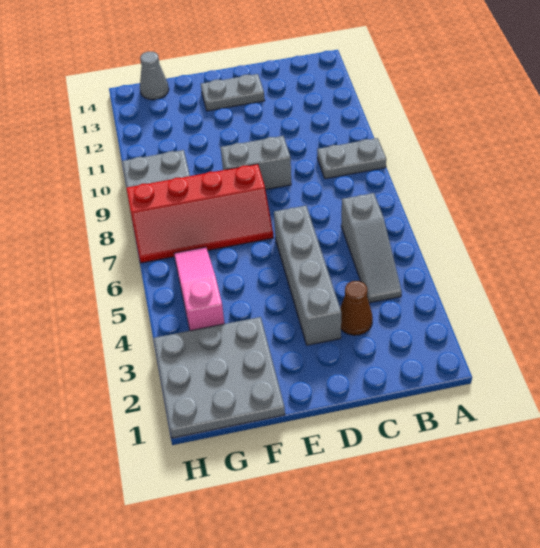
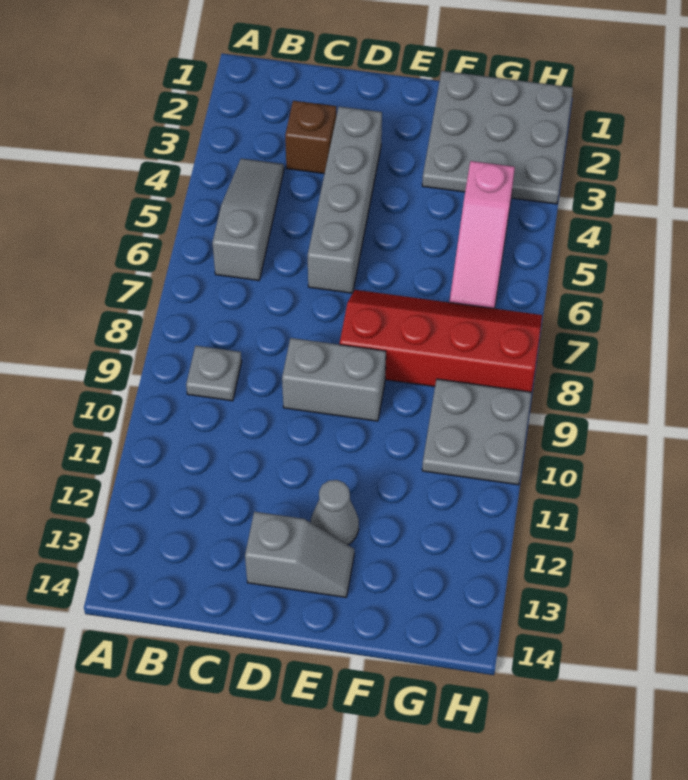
grey plate A9:B9 level 1 -> grey plate B9 level 1
brown cone C3 level 1 -> brown brick C3 level 1
grey plate D13:E13 level 1 -> grey slope D13:E13 level 1 top D
grey cone G14 level 1 -> grey cone E12 level 1

